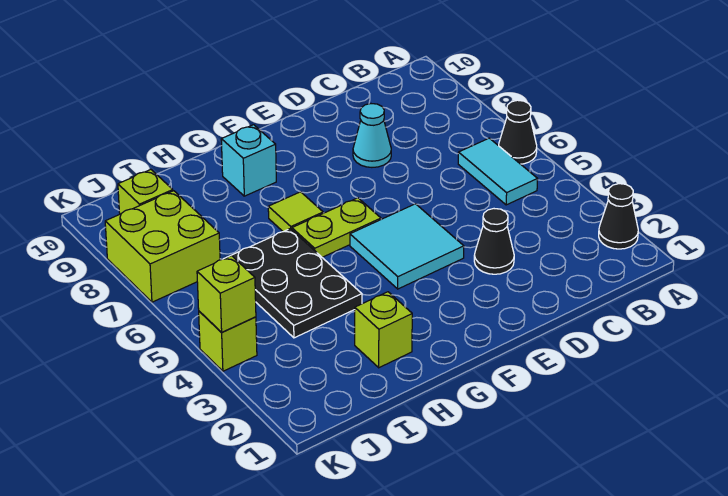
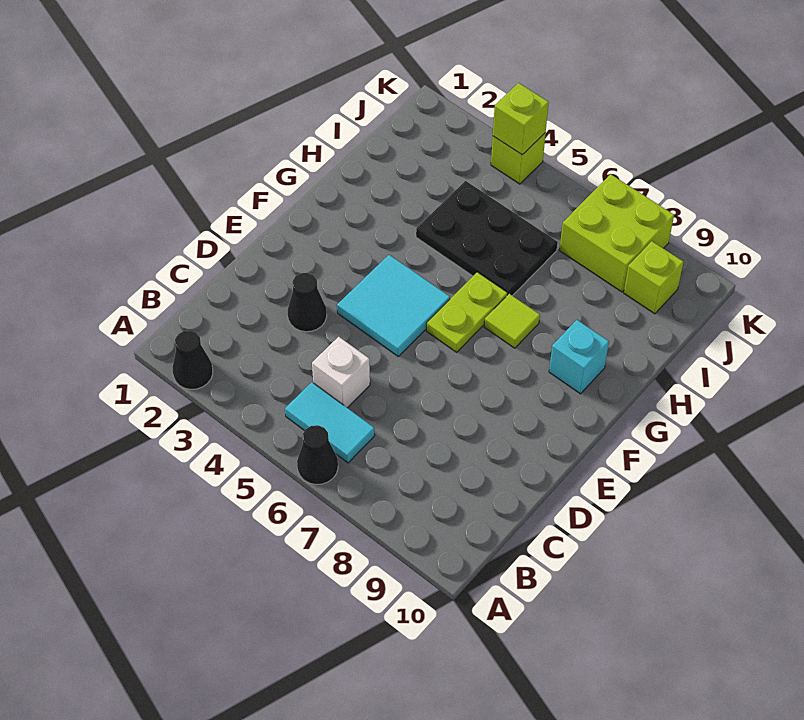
none -> white brick C5 level 1
cyan cone D8 level 1 -> none
lime brick H2 level 1 -> none

